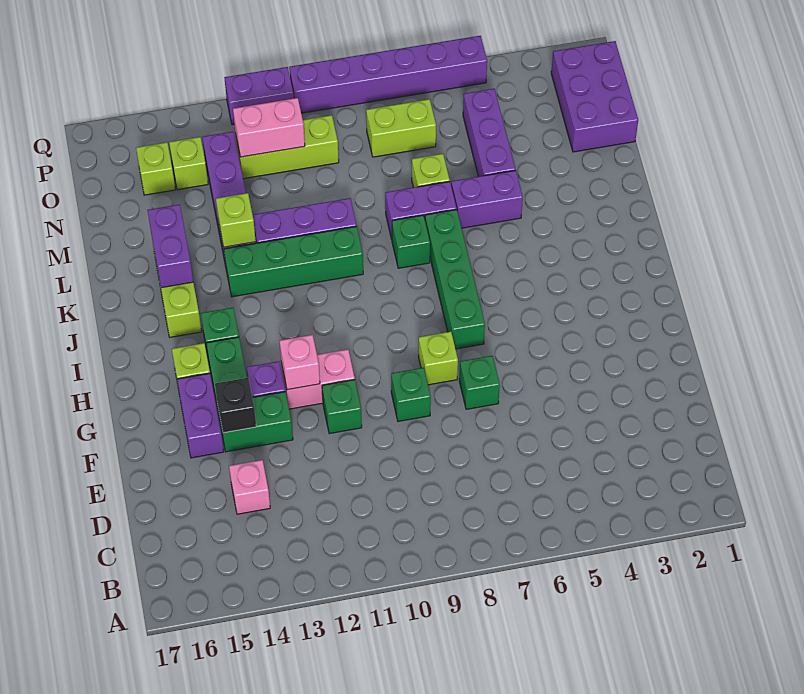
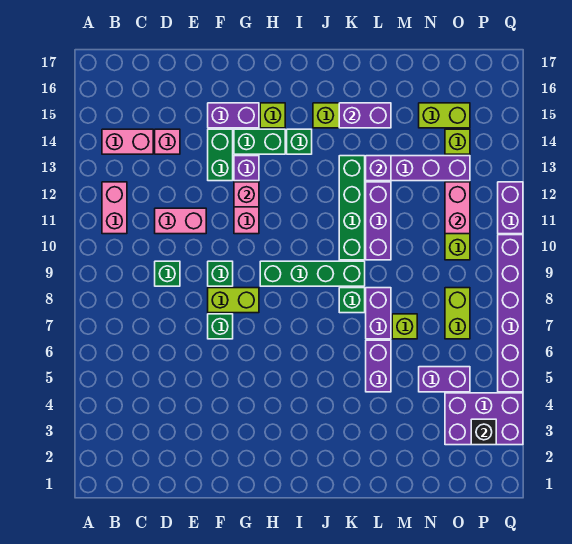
none -> pink brick B11:B12 level 1
none -> pink brick B14:C14 level 1
none -> pink brick D11:E11 level 1
green brick F11 level 1 -> green brick D9 level 1
black brick F14 level 2 -> black brick P3 level 2
lime brick G8 level 1 -> lime brick F8:G8 level 1
green brick H7:K7 level 1 -> green brick H9:K9 level 1
lime brick L13 level 2 -> purple brick L13 level 2
purple brick M5:O5 level 1 -> purple brick N5:O5 level 1
purple brick N1:P2 level 1 -> purple brick O3:Q4 level 1
lime brick O15 level 1 -> lime brick N15:O15 level 1

